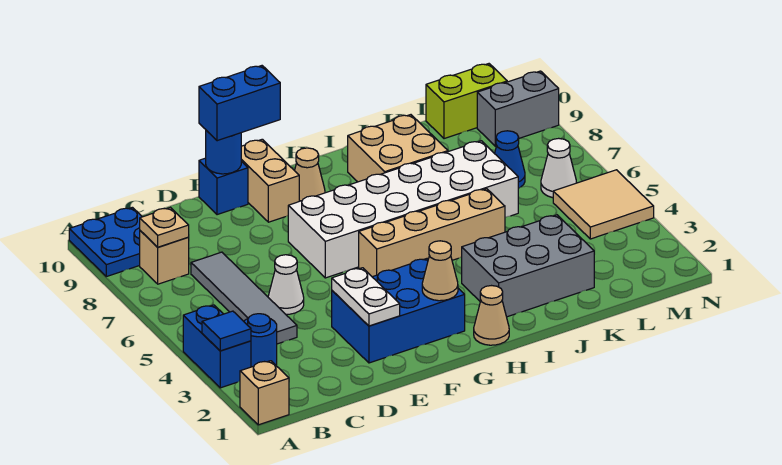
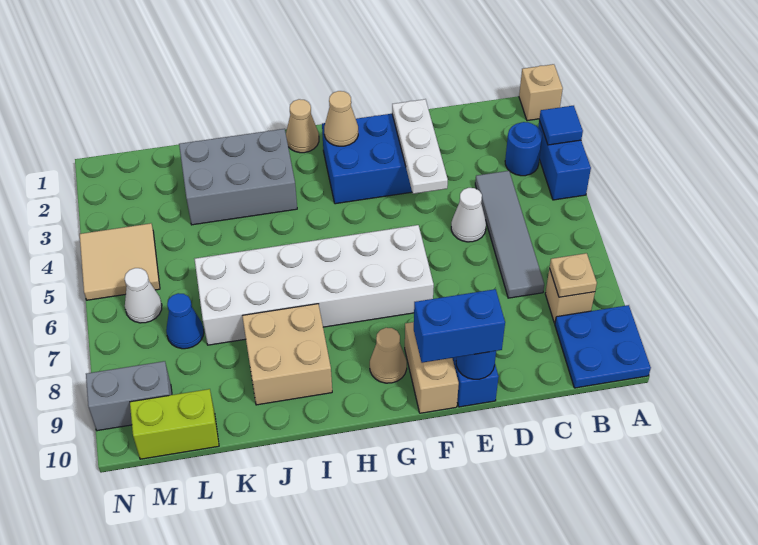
white plate E2:E3 level 2 -> white plate E2:E4 level 2
tan brick G5:J5 level 1 -> none

